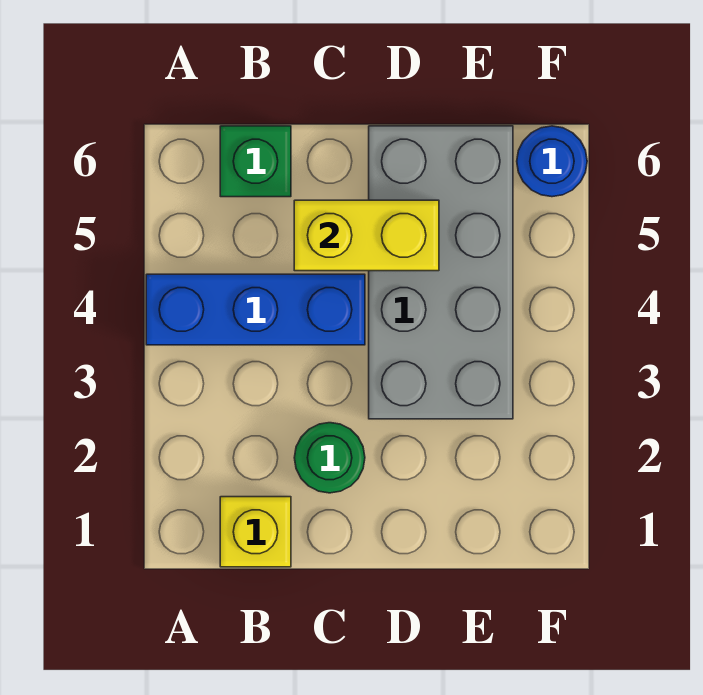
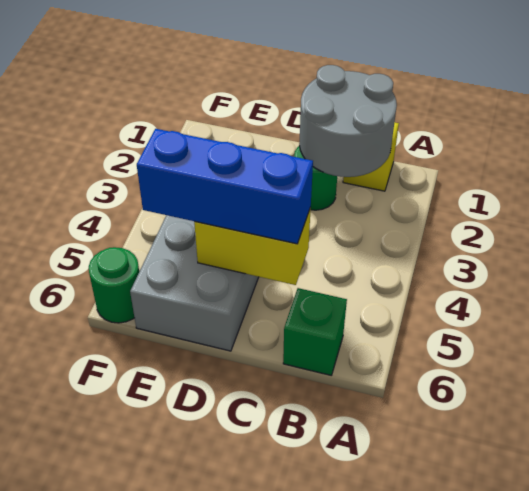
blue brick A4:C4 level 1 -> blue brick C5:E5 level 3
none -> grey round brick B1:C2 level 2
blue round brick F6 level 1 -> green round brick F6 level 1

